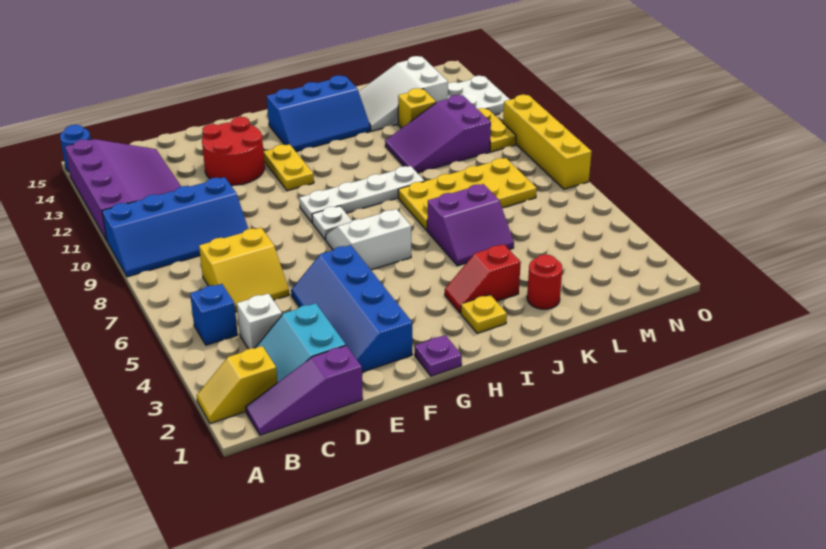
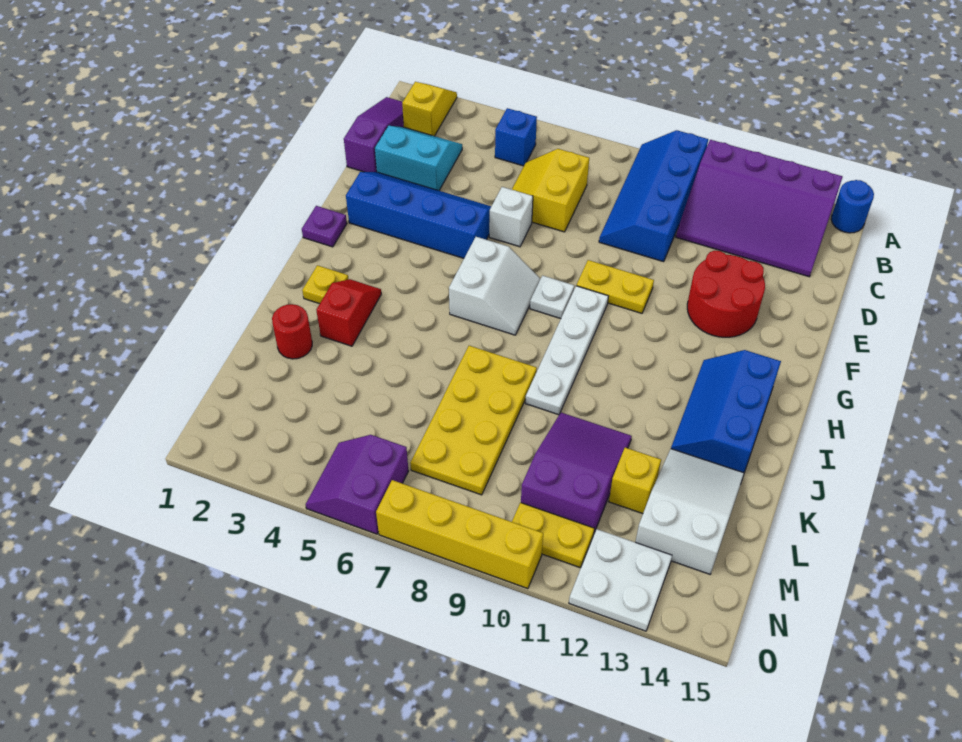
white brick C4 level 1 -> white brick E6 level 1
yellow plate G11:G12 level 1 -> yellow plate F9:F10 level 1
purple slope J5:K6 level 1 top 6 -> purple slope N5:O6 level 1 top 6

